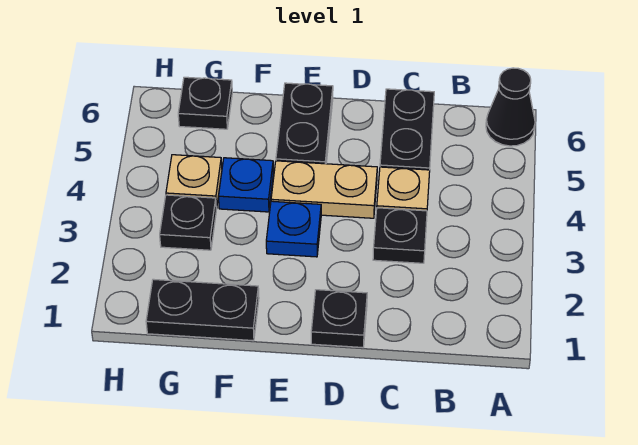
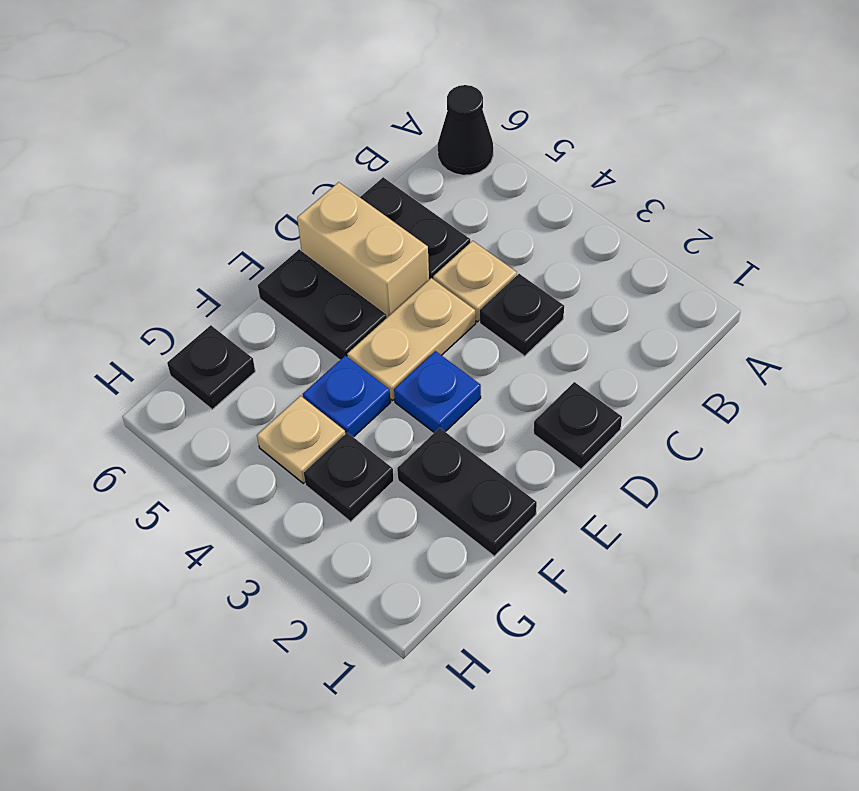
none -> tan brick D5:D6 level 1
black plate F1:G1 level 1 -> black plate F1:F2 level 1

